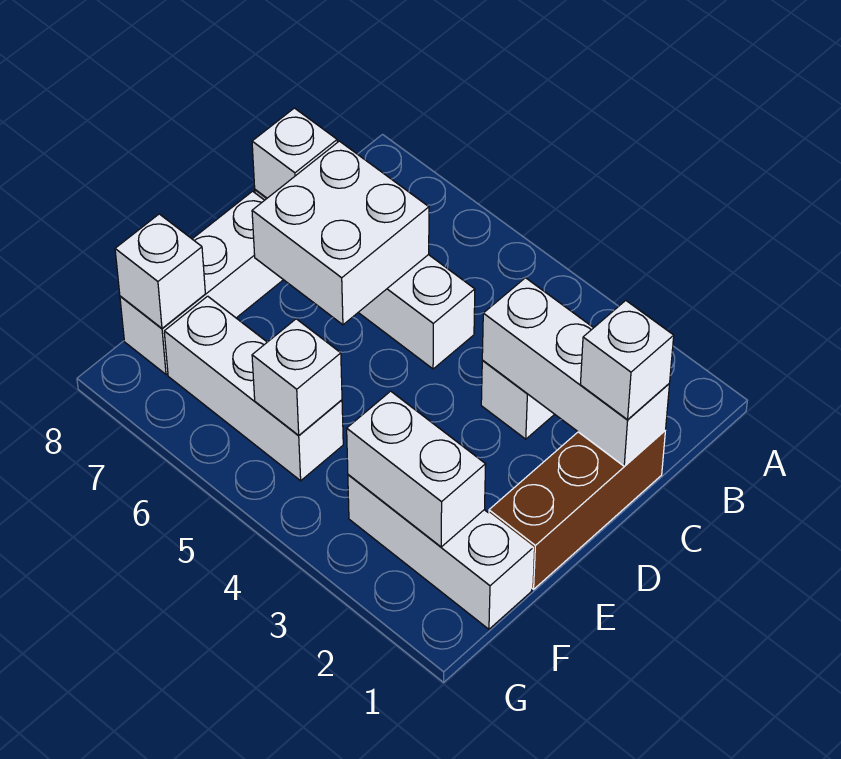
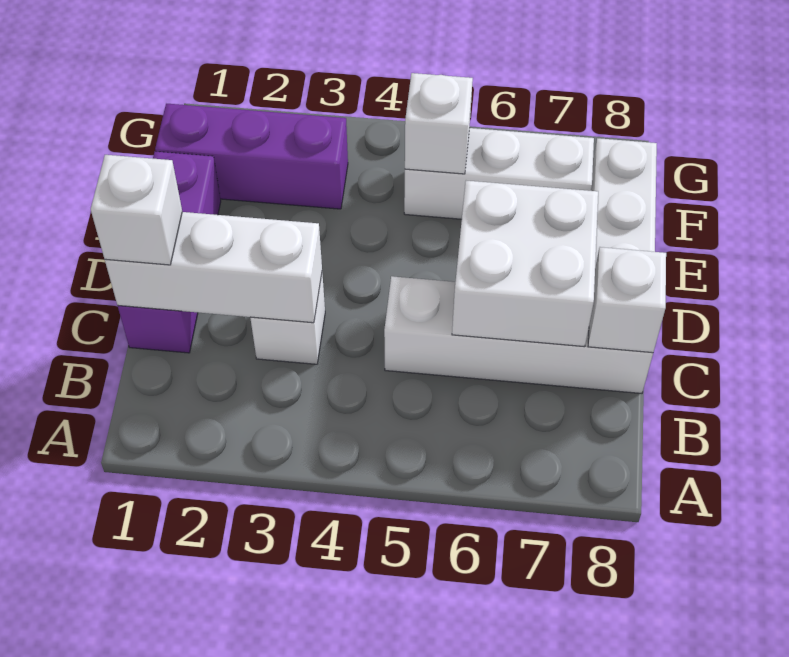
brown brick C1:E1 level 1 -> purple brick C1:E1 level 1
white brick F1:F3 level 1 -> purple brick F1:F3 level 1
white brick F2:F3 level 2 -> none
white brick F8 level 2 -> none

